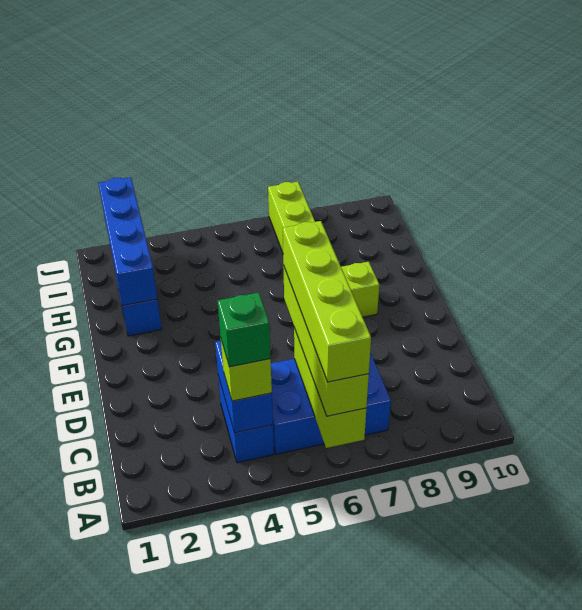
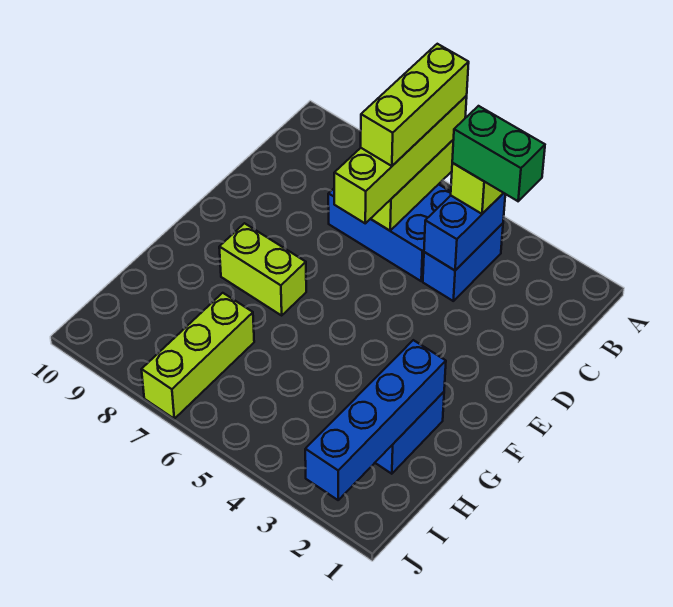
lime brick A6:D6 level 4 -> lime brick A6:C6 level 4
green brick B4 level 4 -> green brick B3:B4 level 4

